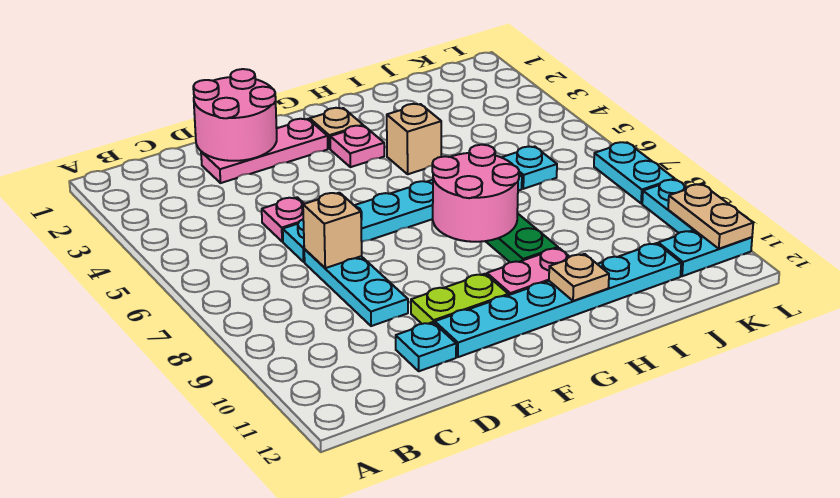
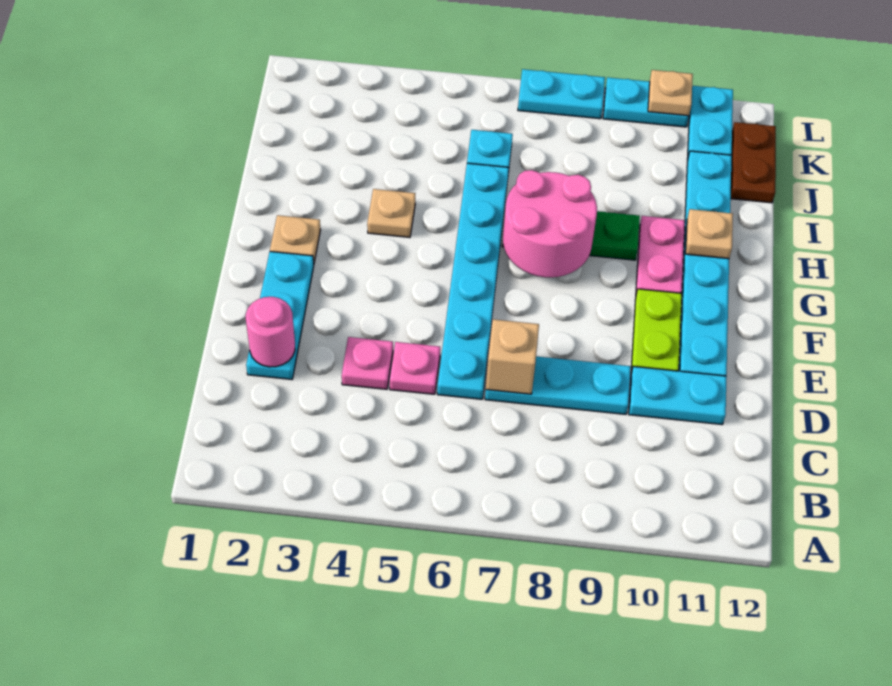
pink round brick D1:E2 level 2 -> pink round brick D2 level 2
pink plate D2:F2 level 1 -> cyan plate D2:F2 level 1
cyan plate D11 level 1 -> cyan plate D10:D11 level 1
pink plate G3 level 1 -> pink plate D4 level 1
tan brick H4 level 1 -> tan plate H4 level 1
none -> brown plate J12:K12 level 1
tan plate L10:L11 level 2 -> tan plate L10 level 2

